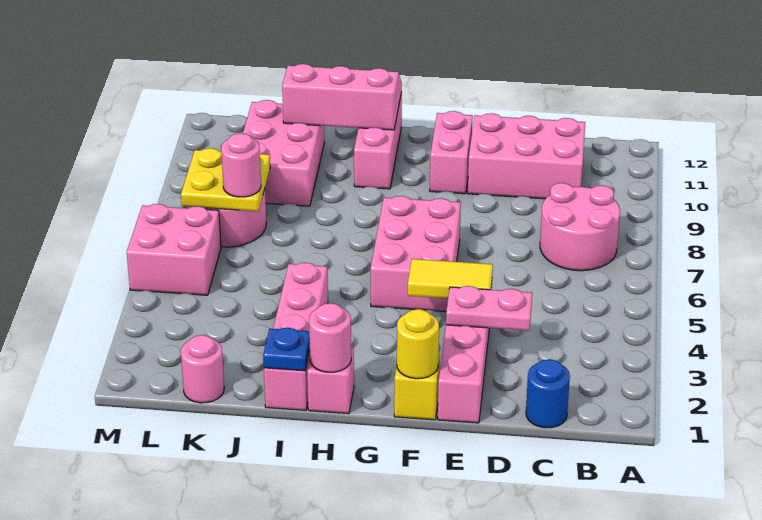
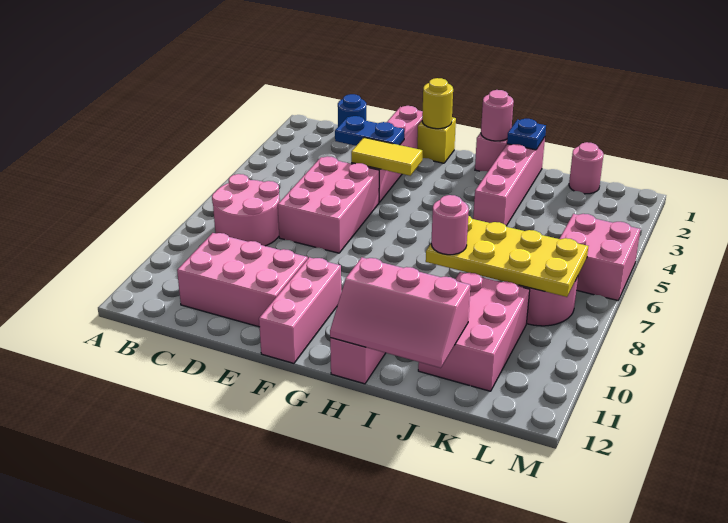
pink plate D3:E3 level 2 -> blue plate D3:E3 level 2
pink brick F5:G7 level 1 -> pink brick D5:E7 level 1
pink brick F10:F11 level 1 -> pink brick F10:F12 level 1
yellow plate K7:L8 level 2 -> yellow plate I7:L8 level 2
pink round brick K7 level 3 -> pink round brick I8 level 3

